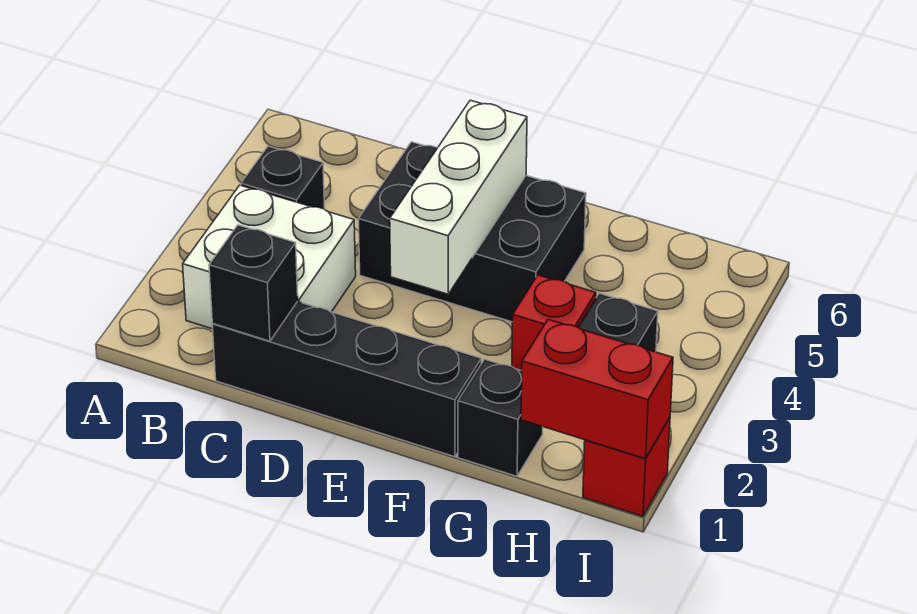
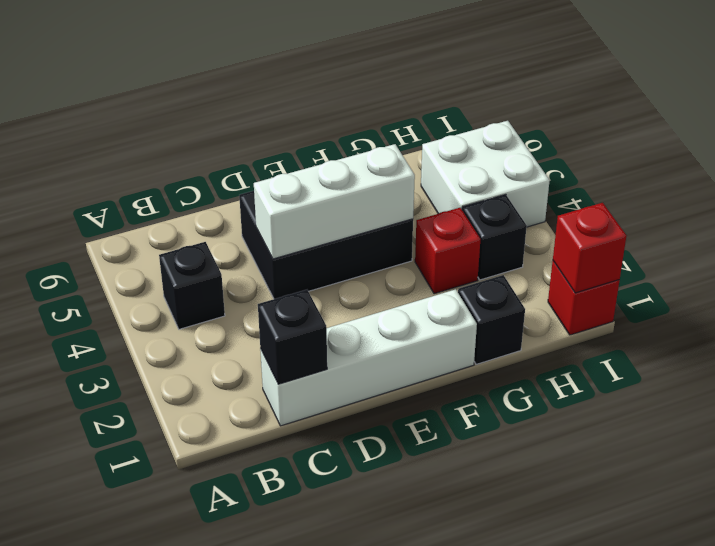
white brick B2:C3 level 1 -> white brick H4:I5 level 1
black brick C1:F1 level 1 -> white brick C1:F1 level 1
white brick E3:E5 level 2 -> white brick D4:F4 level 2
red brick H1:I1 level 2 -> red brick I1 level 2

